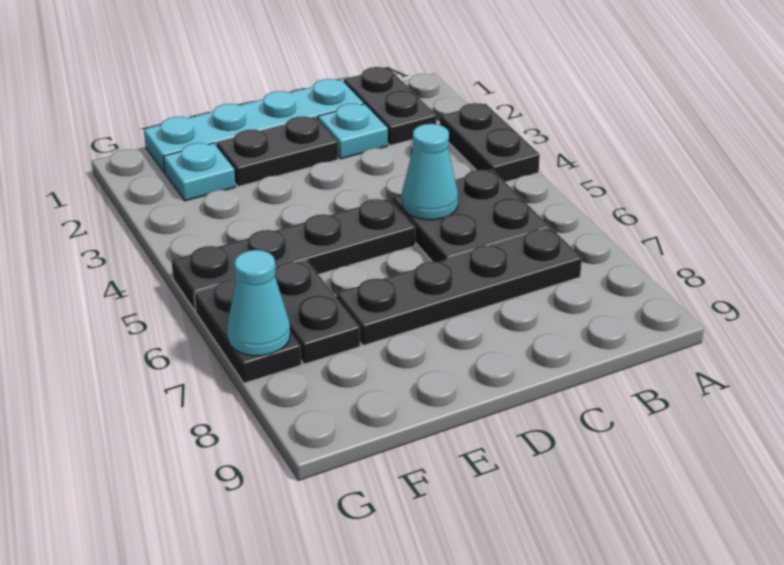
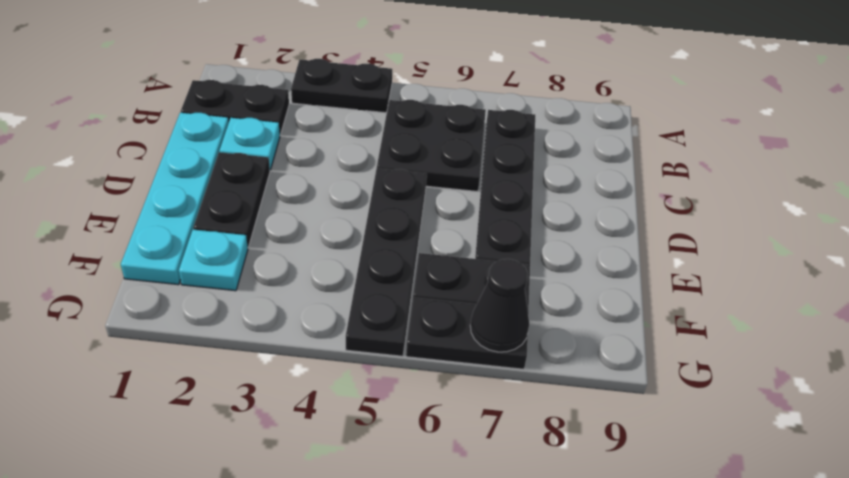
cyan cone C5 level 2 -> none
cyan cone G7 level 2 -> black cone G7 level 2

